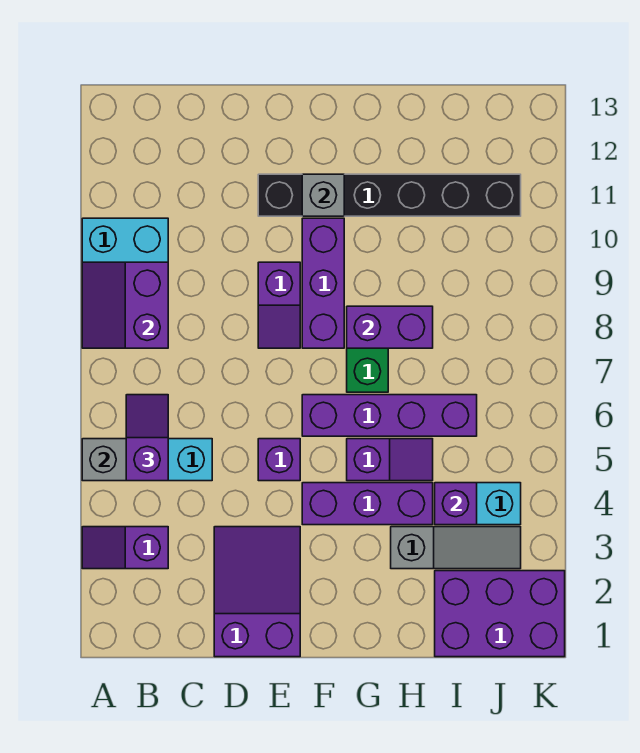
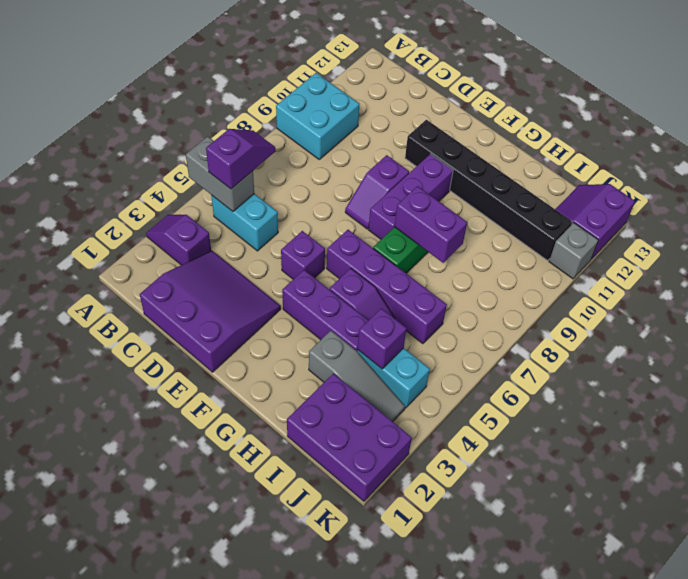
purple slope A8:B9 level 2 top B -> purple slope J12:K13 level 1 top K
purple slope D1:E3 level 1 top 1 -> purple slope C1:E3 level 1 top 1
grey brick F11 level 2 -> grey brick K11 level 1

